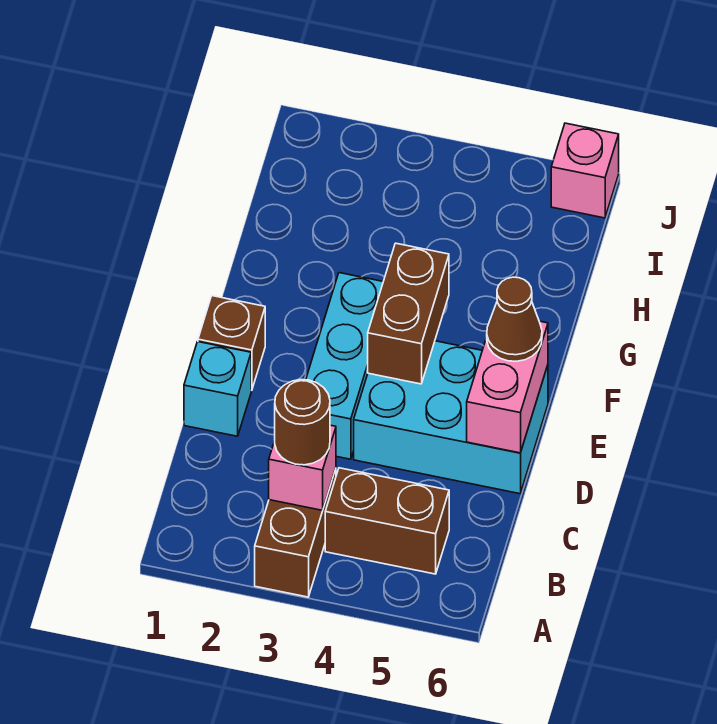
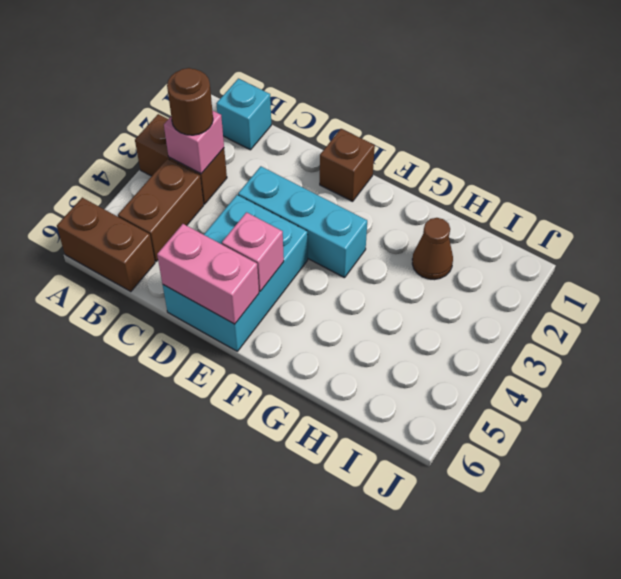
cyan brick D1 level 1 -> cyan brick B1 level 1
brown brick E4:F4 level 2 -> brown brick A6:B6 level 1
brown cone E6 level 3 -> brown cone H2 level 1
pink brick J6 level 1 -> pink brick E5 level 2

